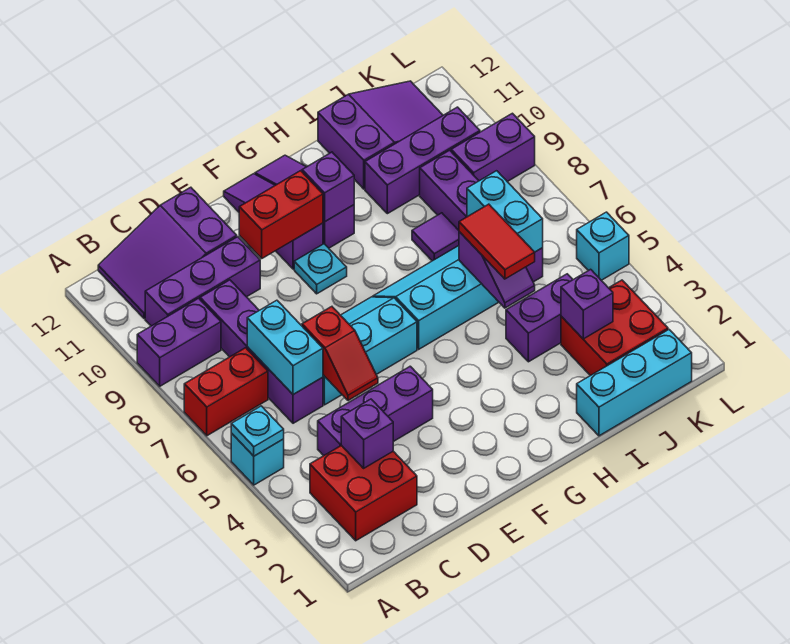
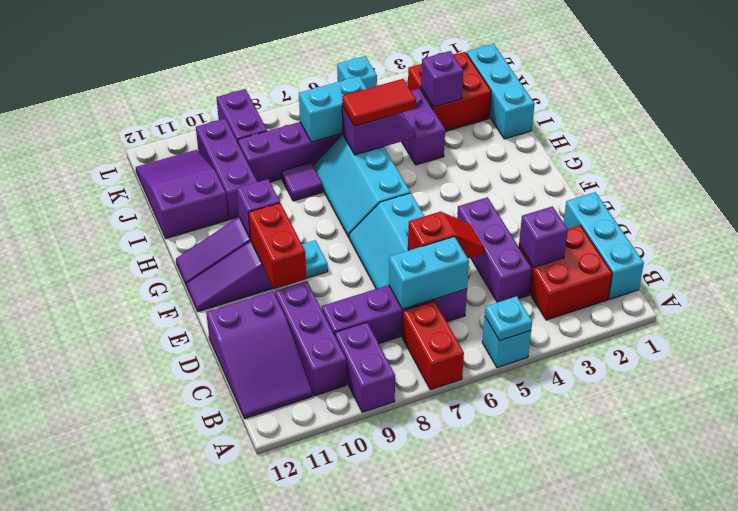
none -> cyan brick B1:D1 level 1

